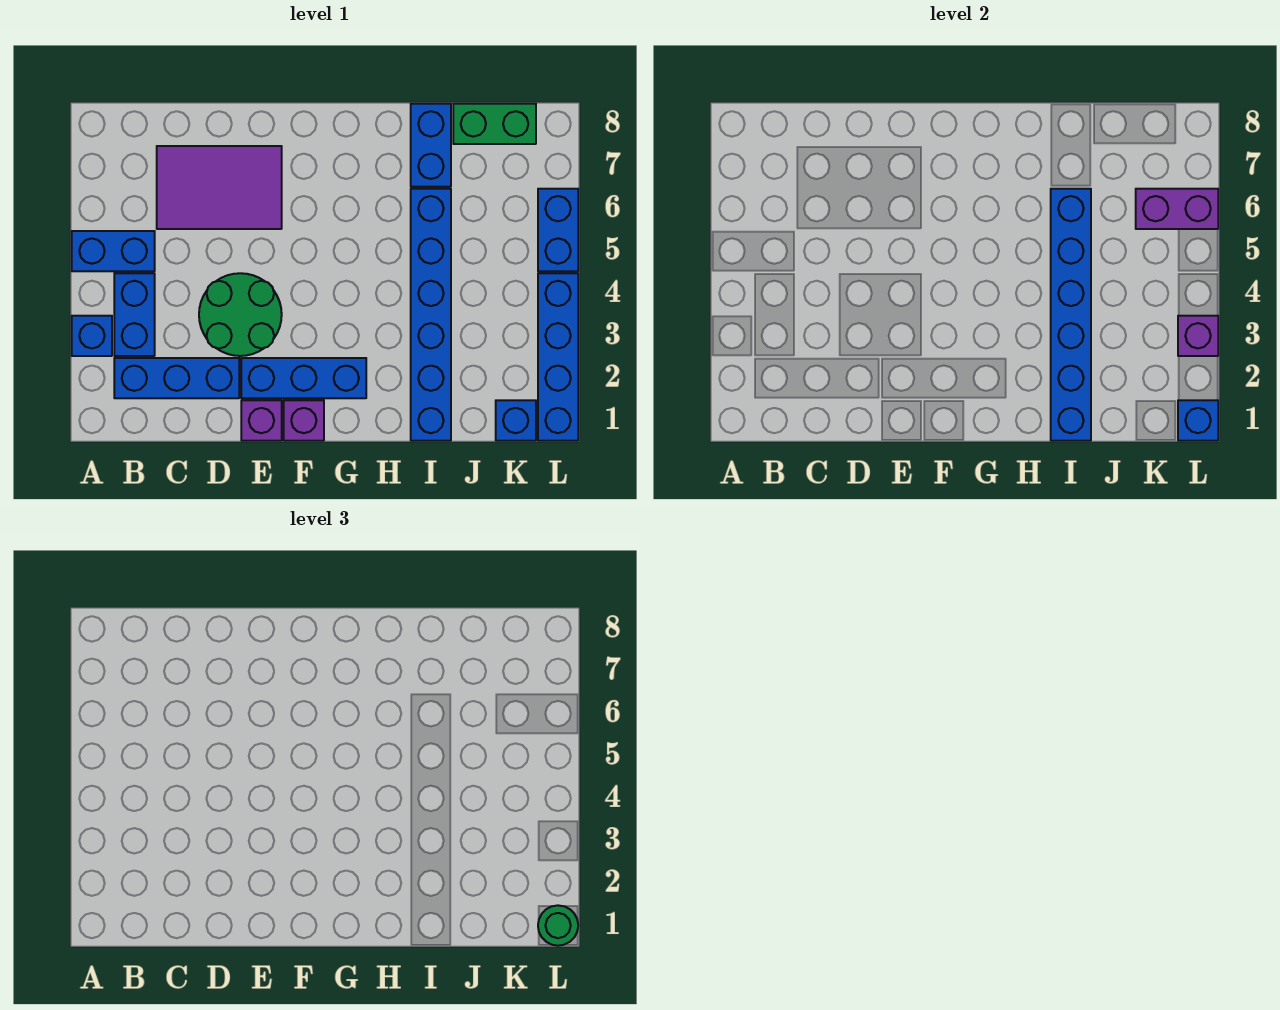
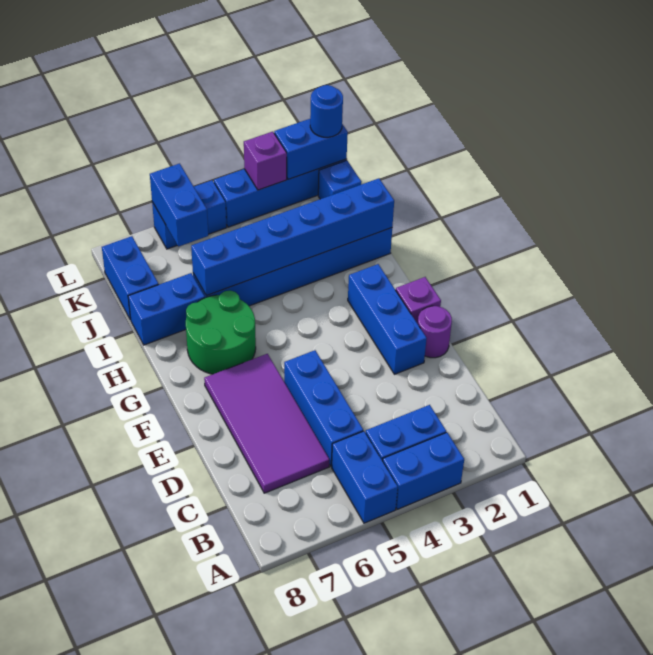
blue brick A3 level 1 -> blue brick A3:A4 level 1
blue brick B2:D2 level 1 -> blue brick C5:E5 level 1
purple tile C6:E7 level 1 -> purple tile C6:F7 level 1
green round brick D3:E4 level 1 -> green round brick G6:H7 level 1
purple brick E1 level 1 -> purple round brick E1 level 1
green brick J8:K8 level 1 -> blue brick J8:K8 level 1
purple brick K6:L6 level 2 -> blue brick K6:L6 level 2
blue brick L1 level 2 -> blue brick L1:L2 level 2
green round brick L1 level 3 -> blue round brick L1 level 3

